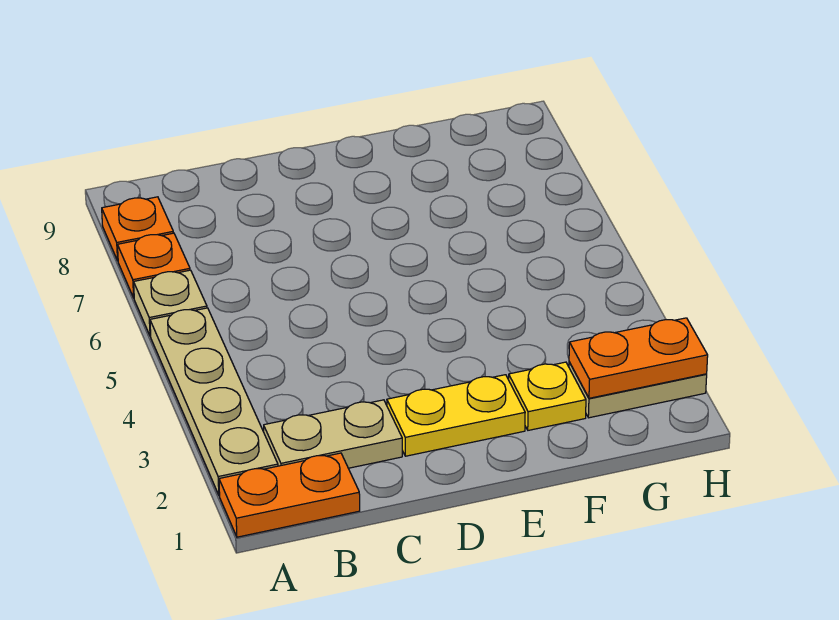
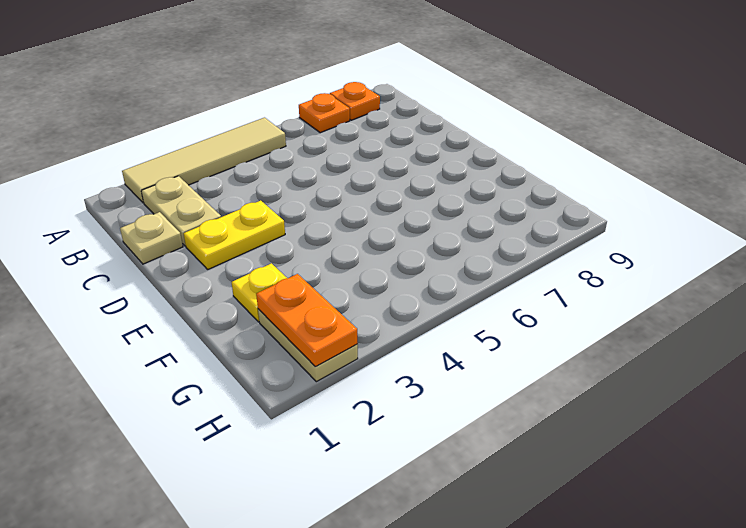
orange plate A1:B1 level 1 -> none
tan plate A2:A5 level 1 -> tan tile A2:A5 level 1
tan plate A6 level 1 -> tan plate C1 level 1
yellow plate D2:E2 level 1 -> yellow plate D2:D3 level 1

